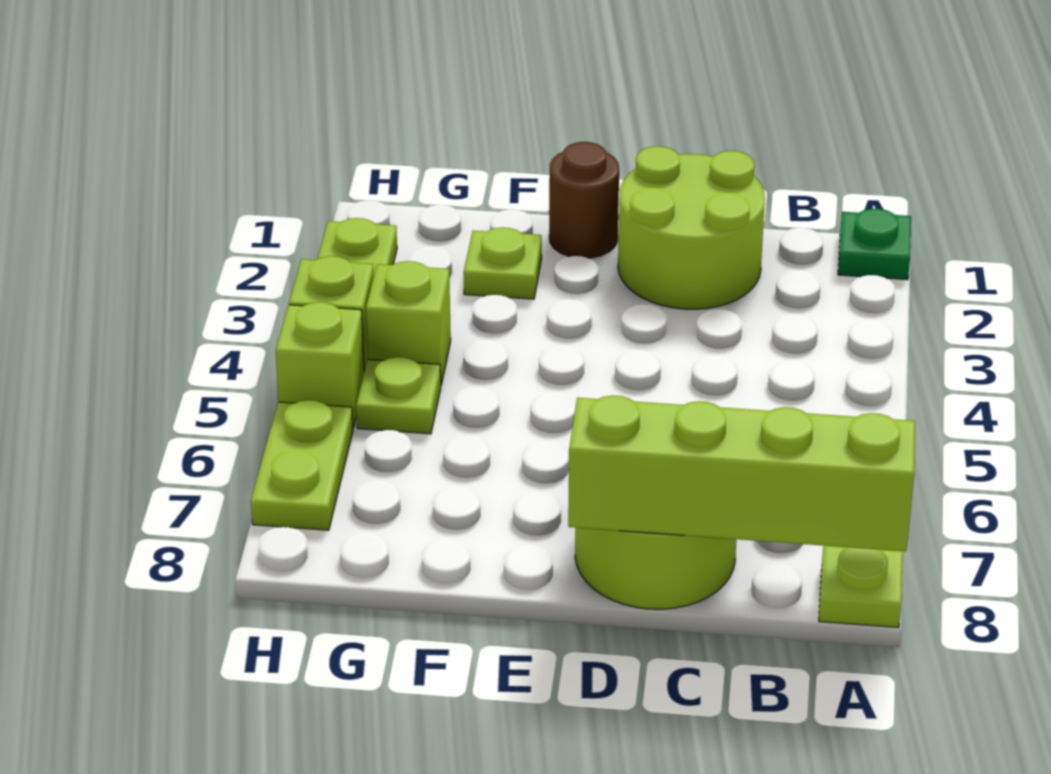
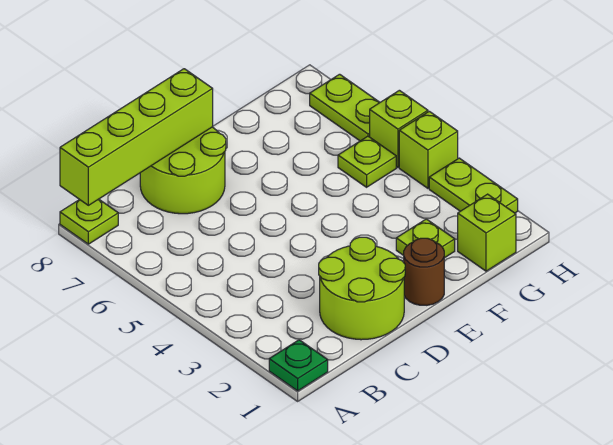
lime brick G4 level 1 -> lime brick G1 level 1

